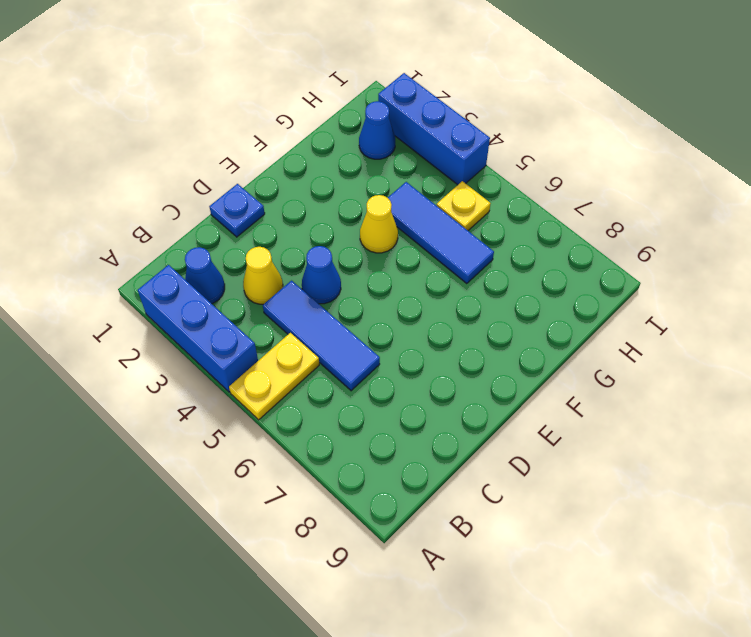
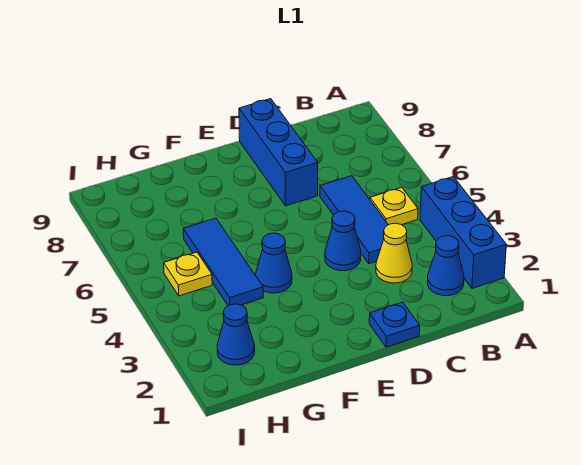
yellow plate A5:B5 level 1 -> yellow plate B5 level 1
yellow cone F4 level 1 -> blue cone F4 level 1
blue brick I2:I4 level 1 -> blue brick D7:D9 level 1

